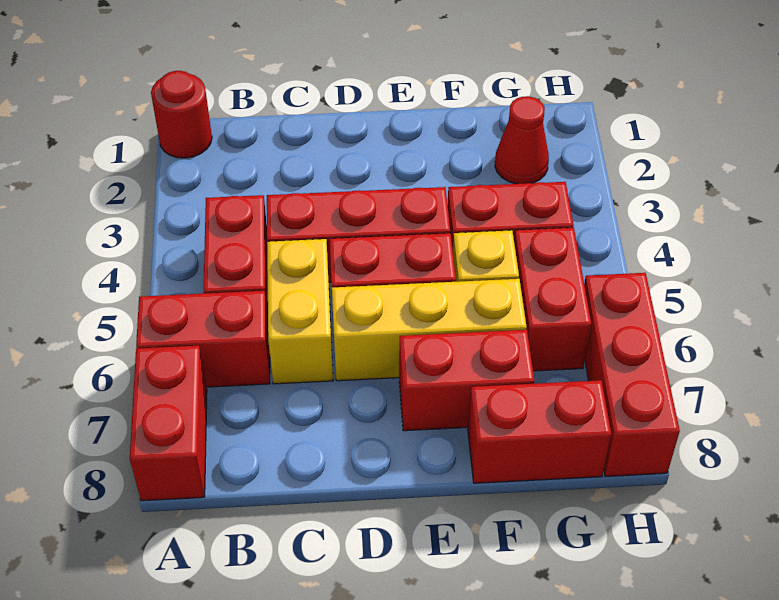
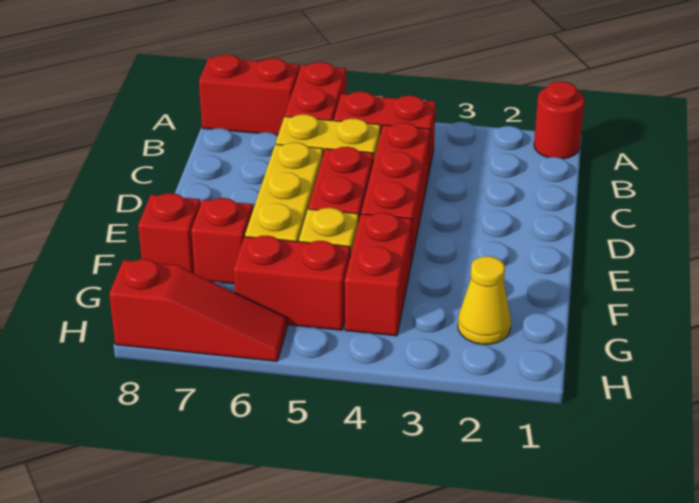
red brick E7:F7 level 1 -> red brick F7 level 1
red brick F8:G8 level 1 -> red brick F8 level 1
red cone G2 level 1 -> yellow cone G2 level 1
red brick H6:H8 level 1 -> red slope H6:H8 level 1 top 8

